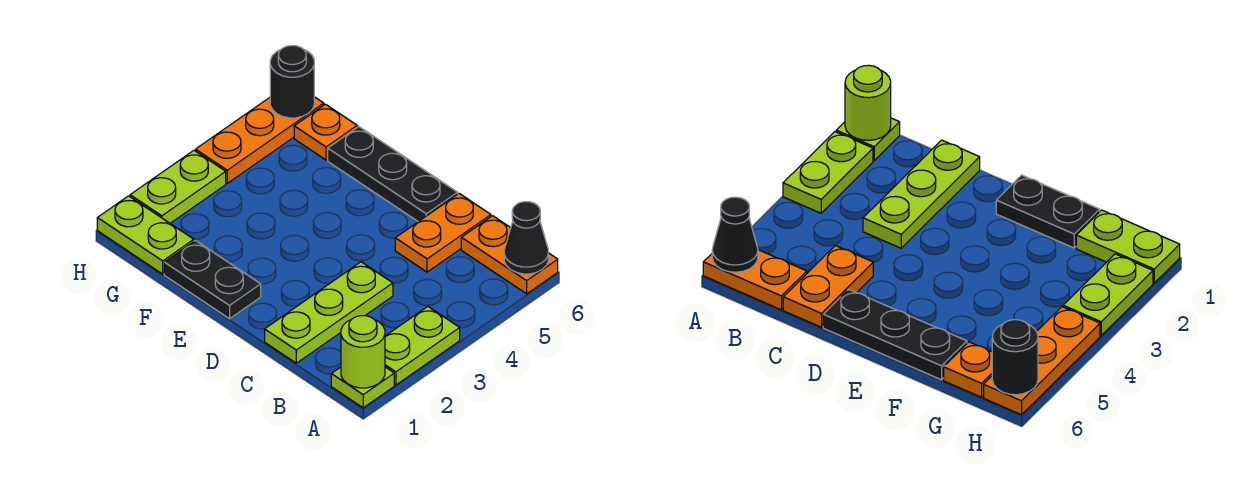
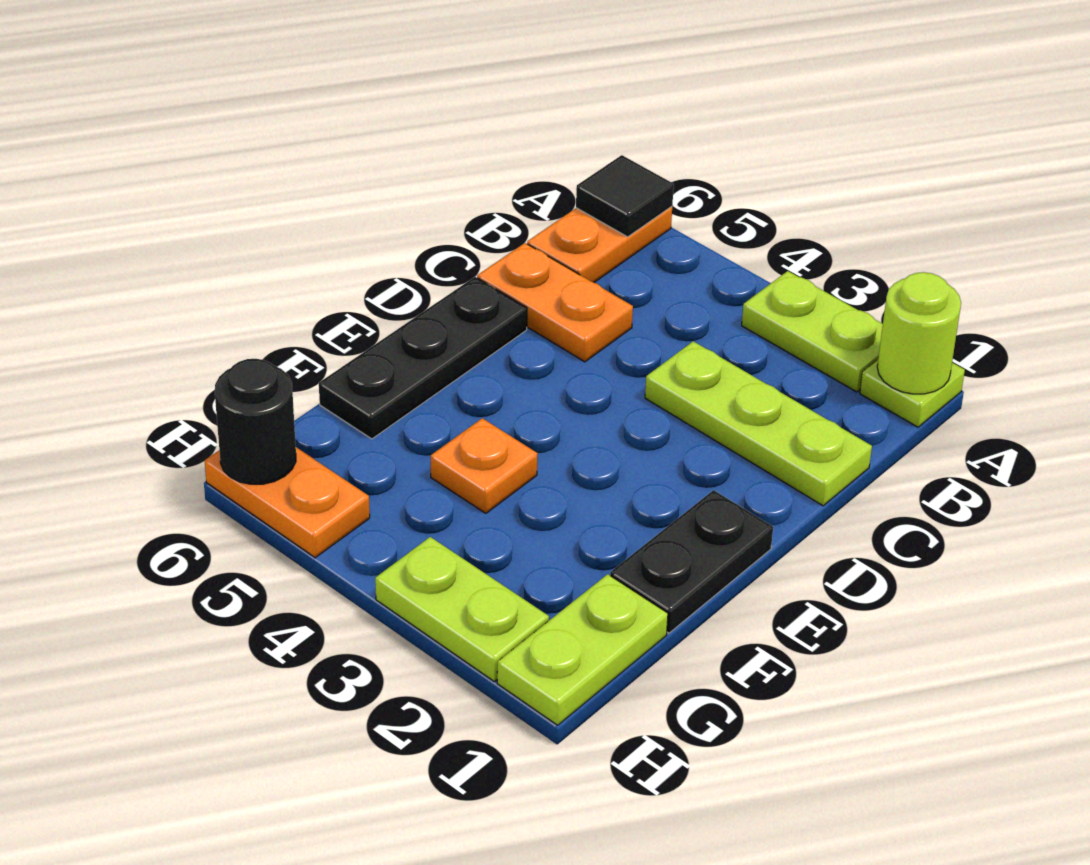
black cone A6 level 2 -> black tile A6 level 2
orange plate G6 level 1 -> orange plate F4 level 1
orange plate H4:H6 level 1 -> orange plate H5:H6 level 1

